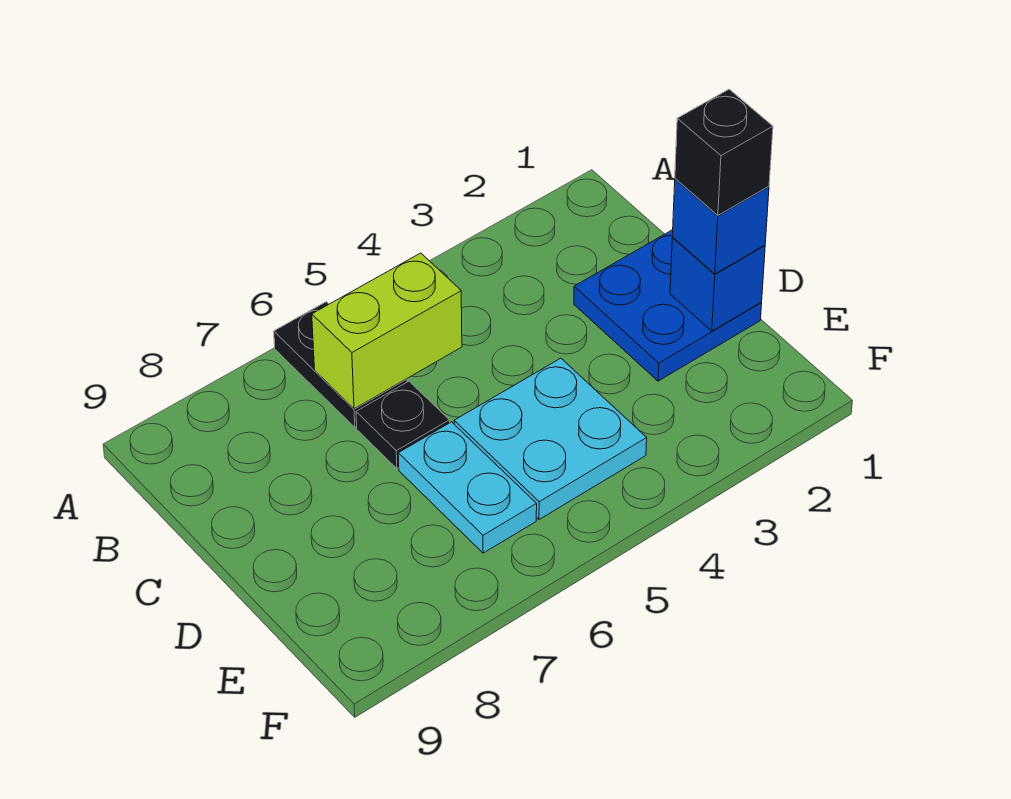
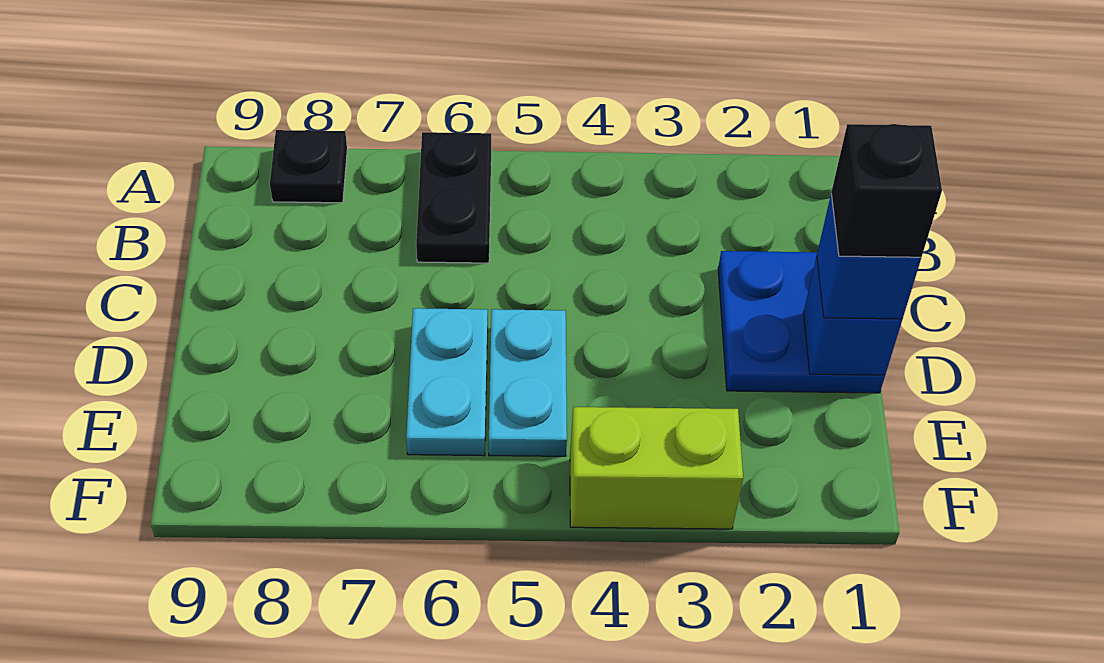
lime brick B5:B6 level 2 -> lime brick F3:F4 level 1
black plate C6 level 1 -> black plate A8 level 1
cyan plate D4:E5 level 1 -> cyan plate D5:E5 level 1

